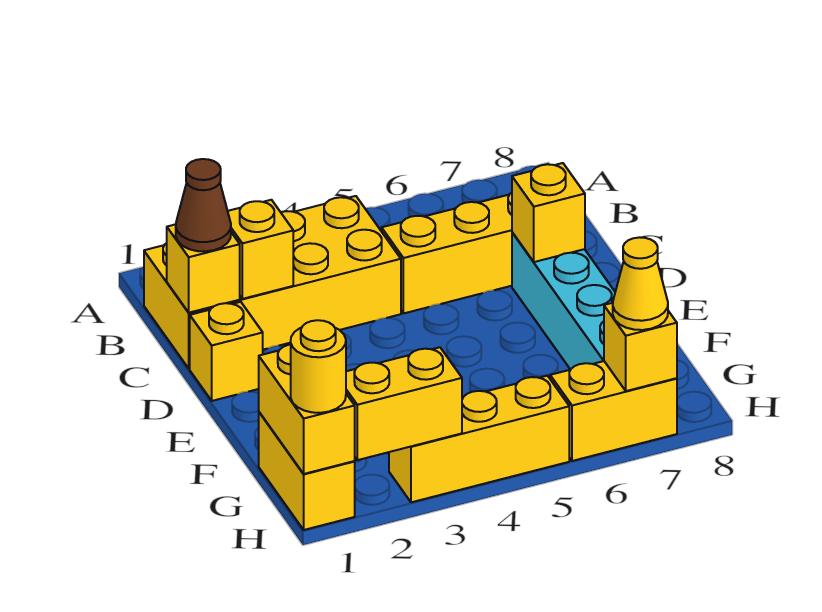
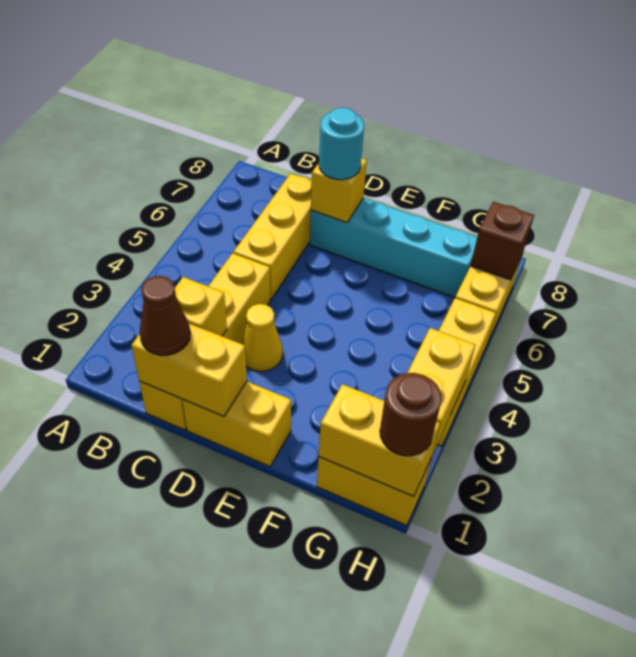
yellow brick B1:C4 level 1 -> yellow brick C1:C4 level 1
yellow brick C1 level 2 -> yellow brick C1:D1 level 2
yellow brick D1 level 1 -> yellow brick D1:E1 level 1
none -> cyan round brick D7 level 3
yellow round brick H1 level 3 -> brown round brick H1 level 3
yellow brick H7 level 2 -> brown brick H7 level 2
yellow cone H7 level 3 -> yellow cone D3 level 1

